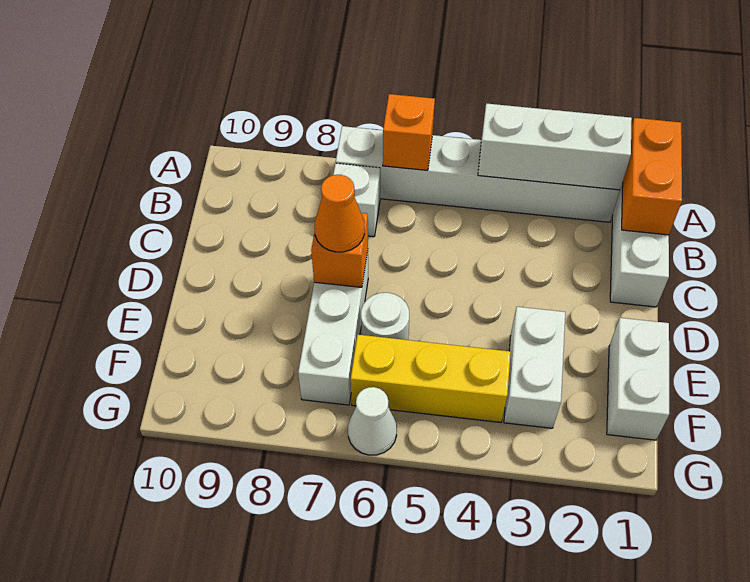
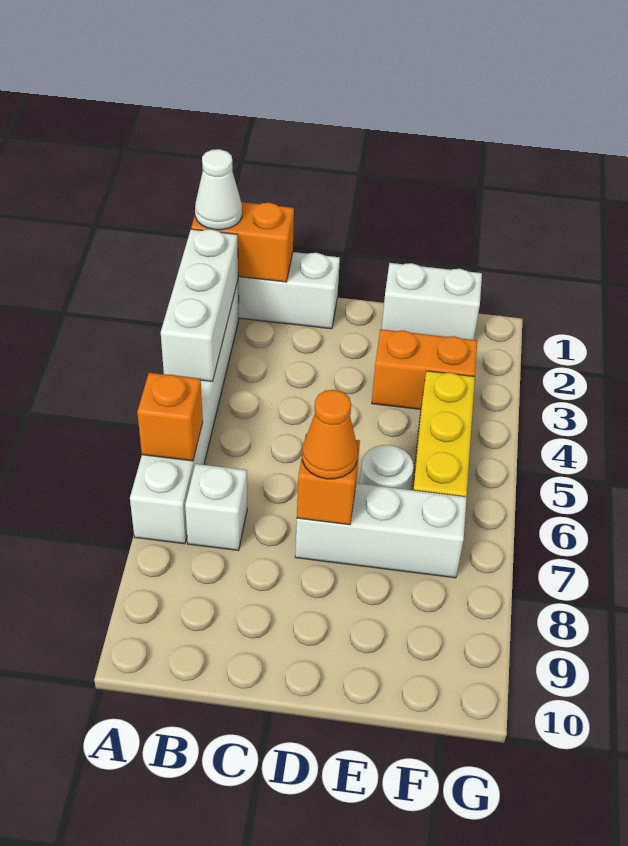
white brick E3:F3 level 1 -> orange brick E3:F3 level 1
white cone G6 level 1 -> white cone A1 level 3

